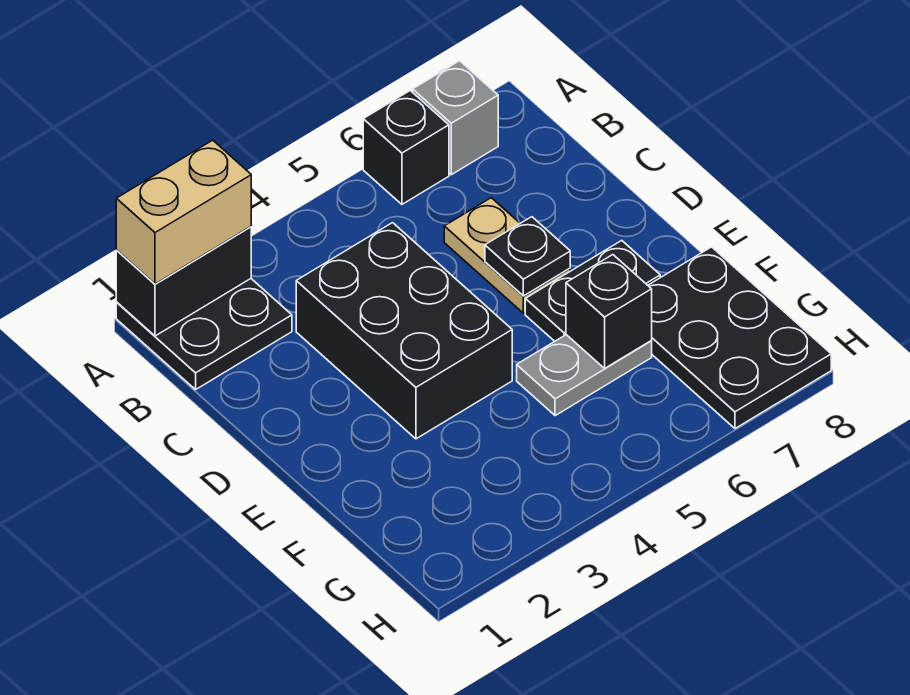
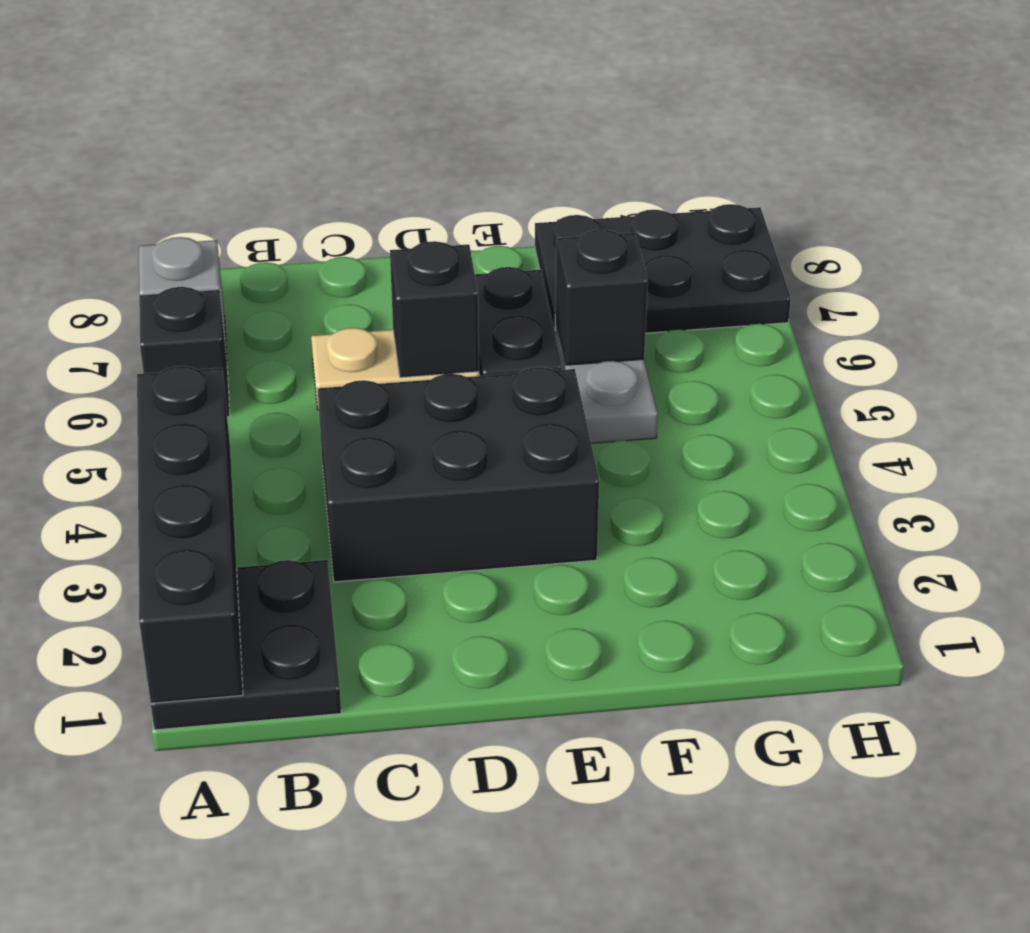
black brick A1:A2 level 2 -> black brick A1:A4 level 2
tan brick A1:A2 level 3 -> none
black plate D6 level 2 -> black brick D6 level 2

